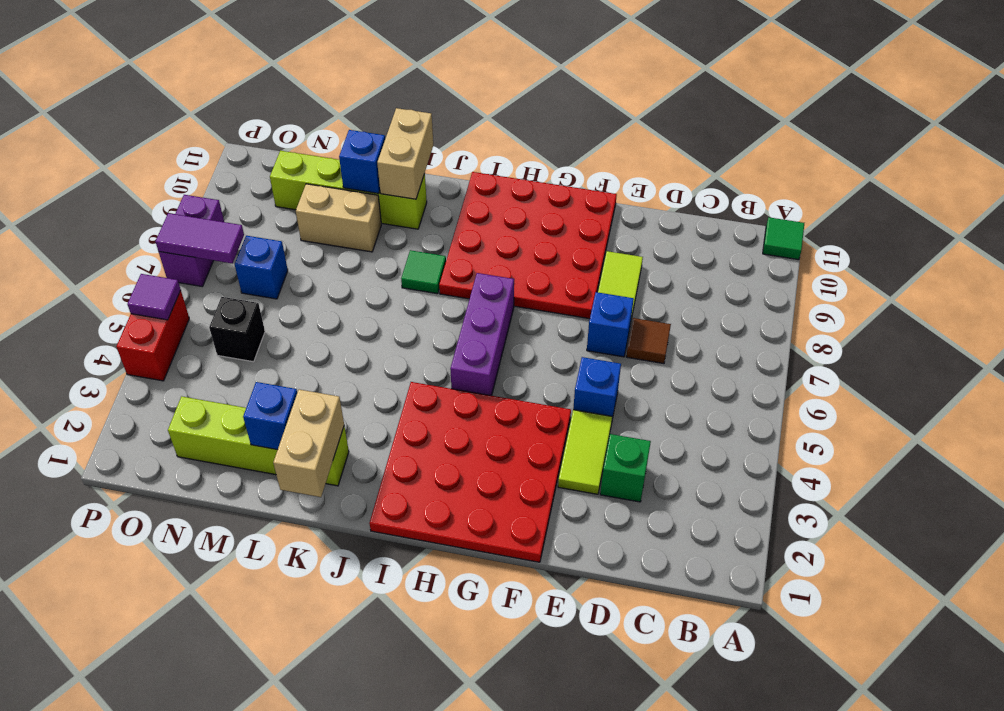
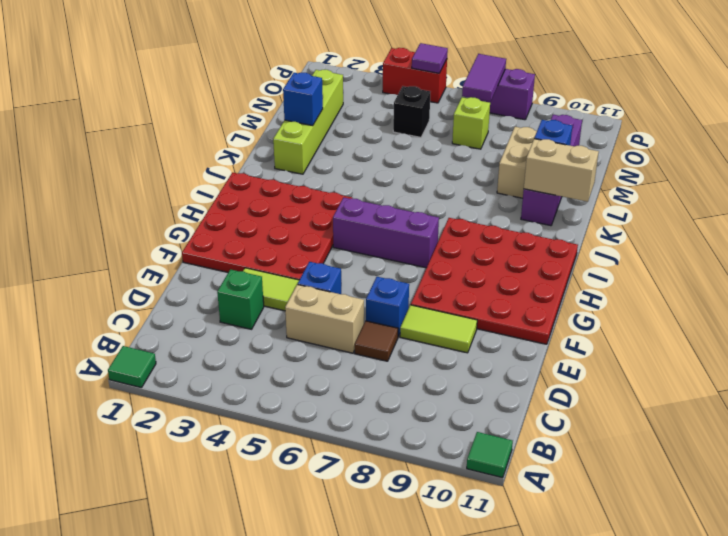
green tile J8 level 1 -> green tile A1 level 1
tan brick K1:K2 level 2 -> tan brick D5:D6 level 1
lime brick K10:N10 level 1 -> purple brick K10:N10 level 1
blue brick N7 level 1 -> lime brick N7 level 1

